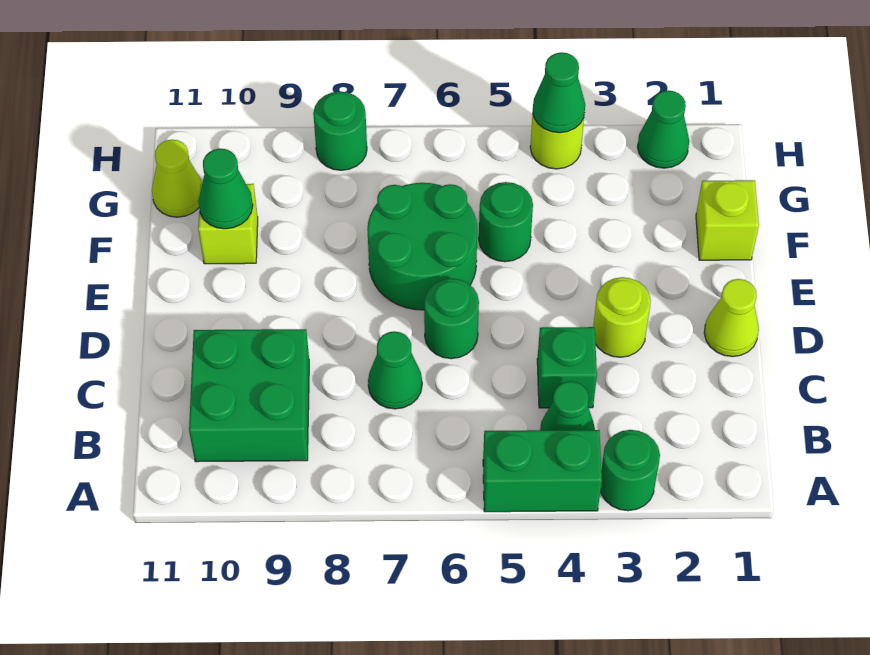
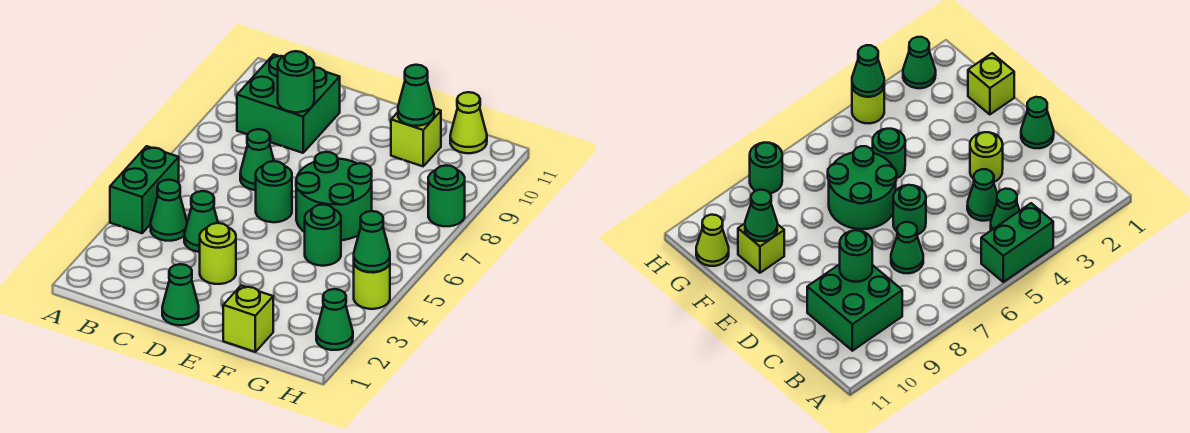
green round brick A3 level 1 -> green round brick C9 level 2
green brick C4 level 1 -> green cone C4 level 1
lime cone D1 level 1 -> green cone D1 level 1

